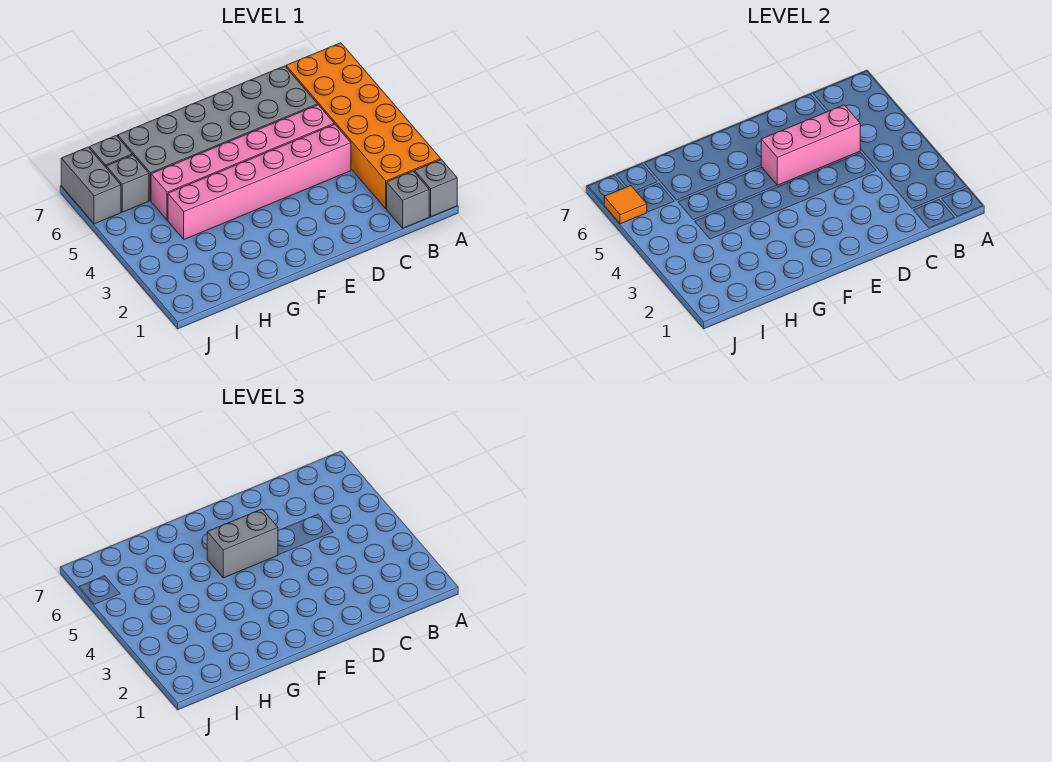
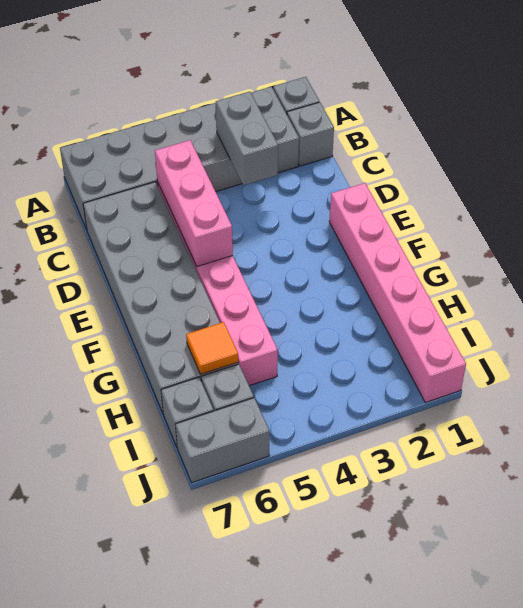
orange brick A2:B7 level 1 -> grey brick A2:B7 level 1
pink brick C4:H4 level 1 -> pink brick E1:J1 level 1
grey brick E5:F5 level 3 -> grey brick B3:C3 level 2
orange tile J6 level 2 -> orange tile H6 level 2

